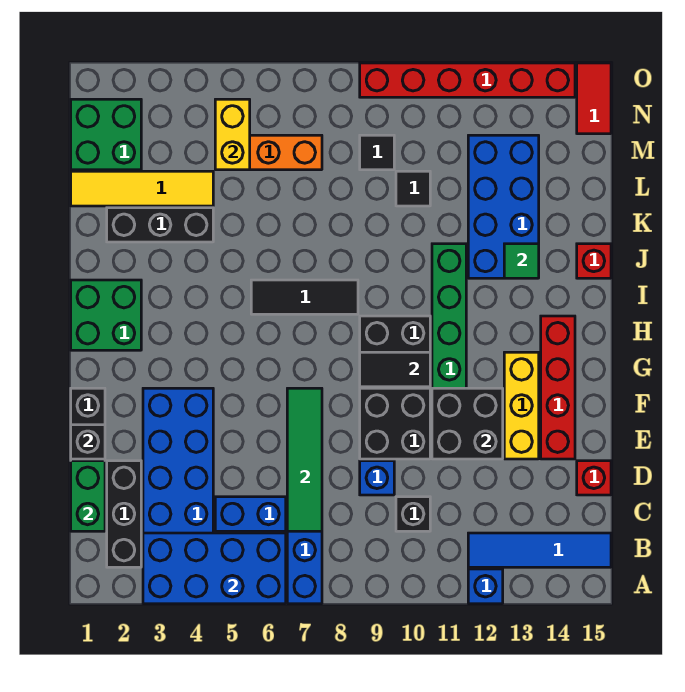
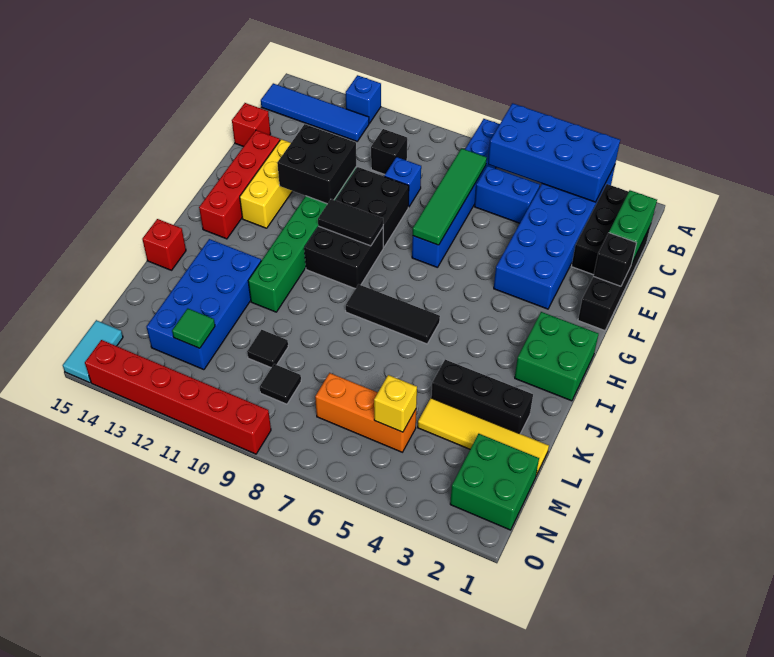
green tile J13 level 2 -> green tile M12 level 2
yellow brick M5:N5 level 2 -> yellow brick M5 level 2
red tile N15:O15 level 1 -> cyan tile N15:O15 level 1

